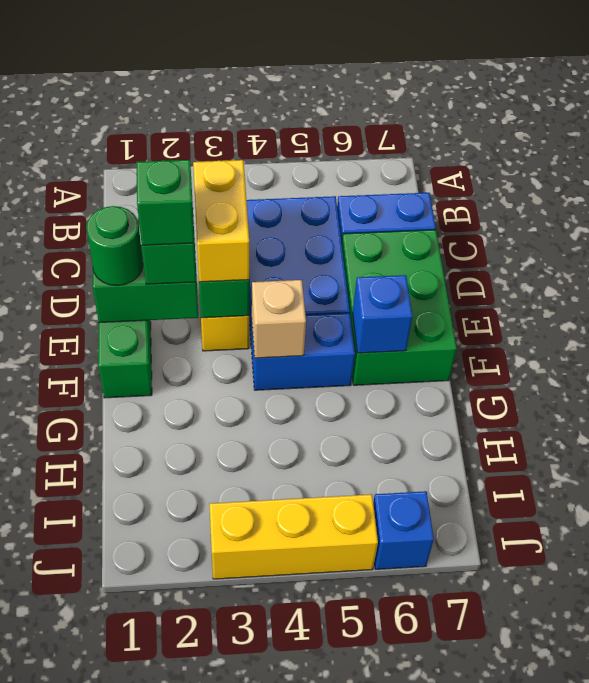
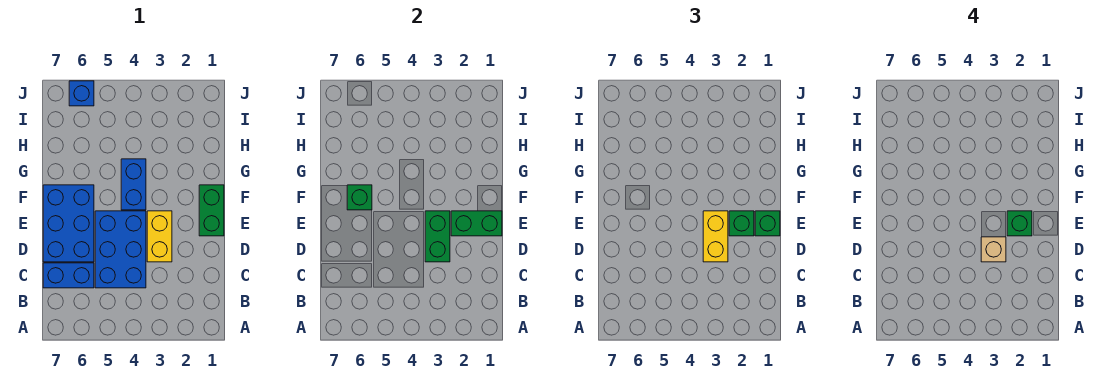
green brick D6:F7 level 1 -> blue brick D6:F7 level 1
green round brick E1 level 3 -> green brick E1 level 3
blue brick F4:F5 level 1 -> blue brick F4:G4 level 1
tan brick F4 level 2 -> tan brick D3 level 4
blue brick F6 level 2 -> green brick F6 level 2
yellow brick J3:J5 level 1 -> none

